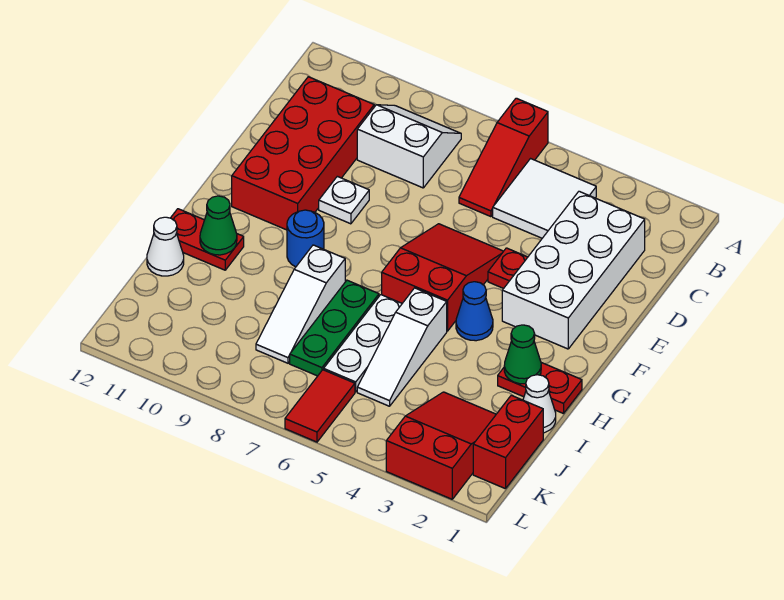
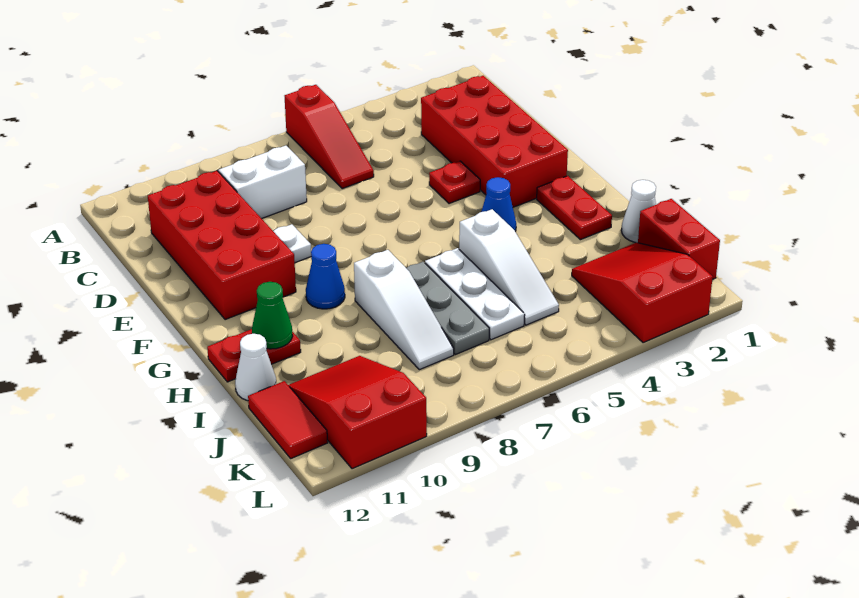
white tile B4:C5 level 1 -> none
white brick C2:F3 level 1 -> red brick C2:F3 level 1
red slope E5:G6 level 1 top G -> red slope J10:L11 level 1 top L
blue round brick G9 level 1 -> blue cone G9 level 1
red plate H1:H2 level 1 -> red plate G2:H2 level 1
green cone H2 level 2 -> none
green plate H7:J7 level 1 -> grey plate H7:J7 level 1
red tile K6:L6 level 1 -> red tile J12:K12 level 1

